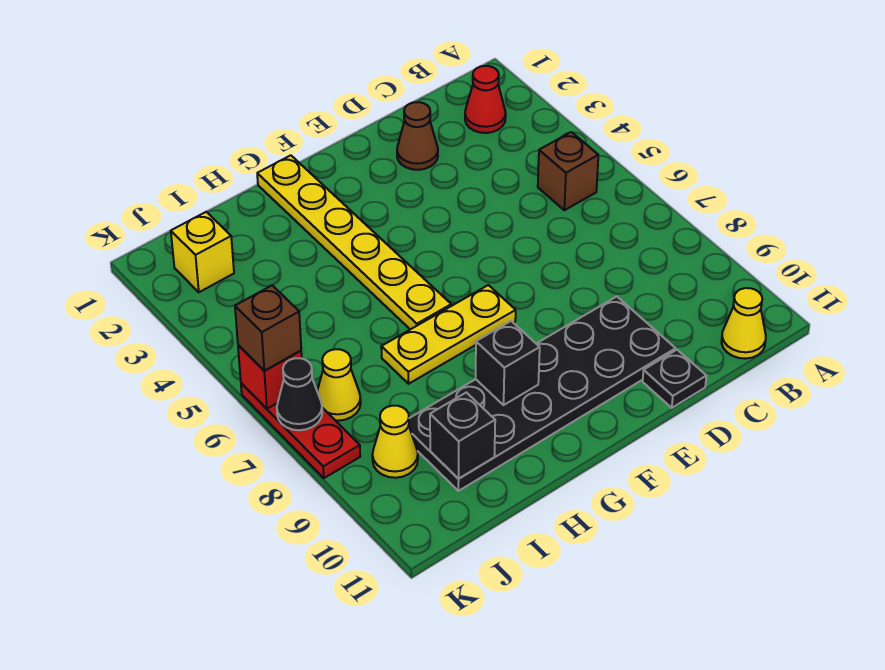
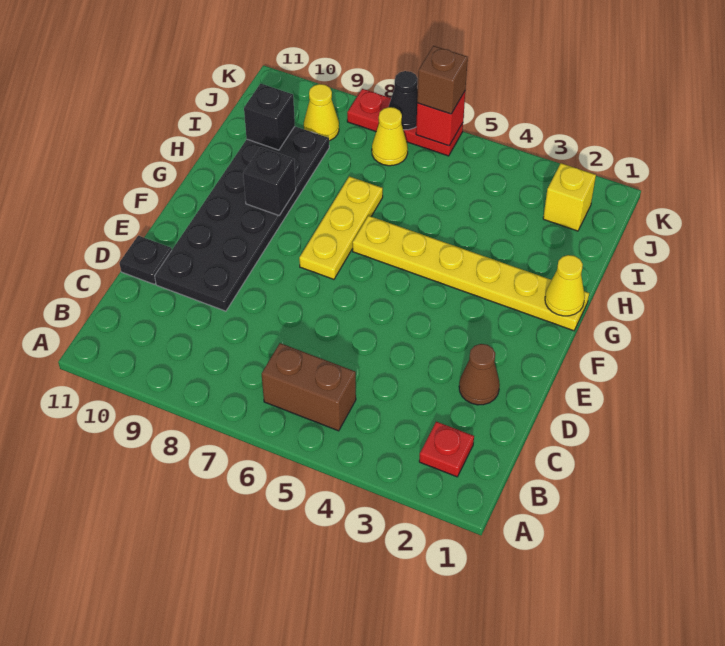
red cone B2 level 1 -> red plate B2 level 1
brown brick B5 level 1 -> brown brick B5:B6 level 1
yellow cone B11 level 1 -> yellow cone G1 level 2

